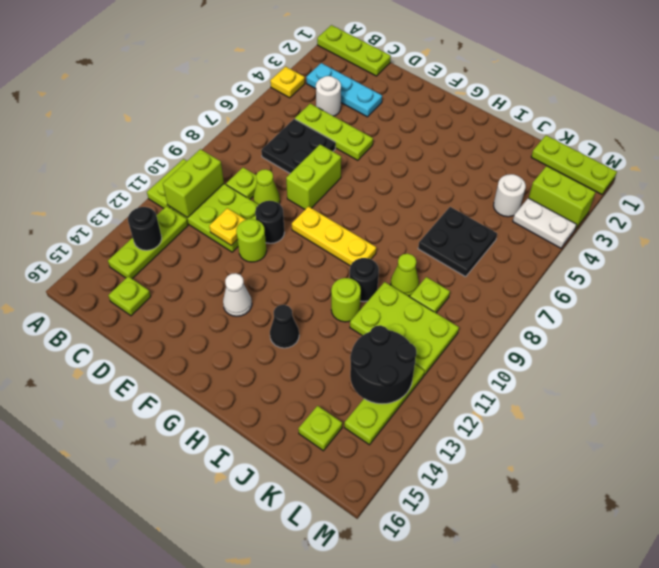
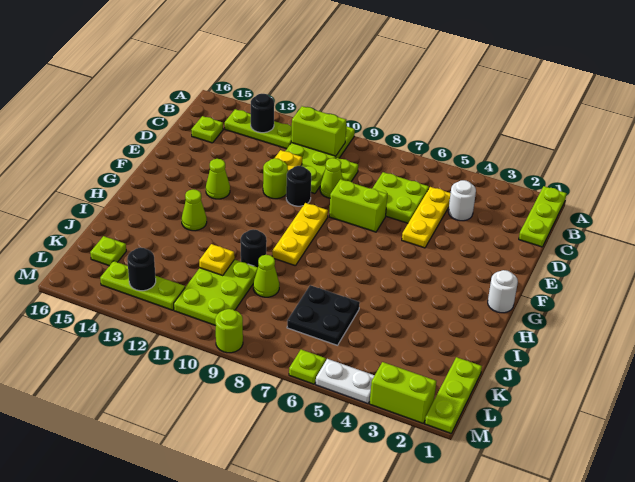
yellow plate A4 level 1 -> yellow plate J11 level 2
cyan plate B3:D3 level 1 -> none
lime plate C5:E5 level 1 -> yellow plate C5:E5 level 1
black plate C6:D7 level 1 -> lime plate C6:D7 level 1
white cone F13 level 1 -> lime cone F13 level 1
black cone H13 level 1 -> lime cone H13 level 1
lime round brick I11 level 1 -> lime round brick M9 level 1
white round brick K4 level 1 -> white round brick G1 level 1
lime plate K9 level 1 -> lime plate M6 level 1
black round brick K12:L13 level 2 -> black round brick L13 level 2
lime brick L3:M3 level 1 -> lime brick M2:M3 level 1
white plate L4:M4 level 1 -> white plate M4:M5 level 1

